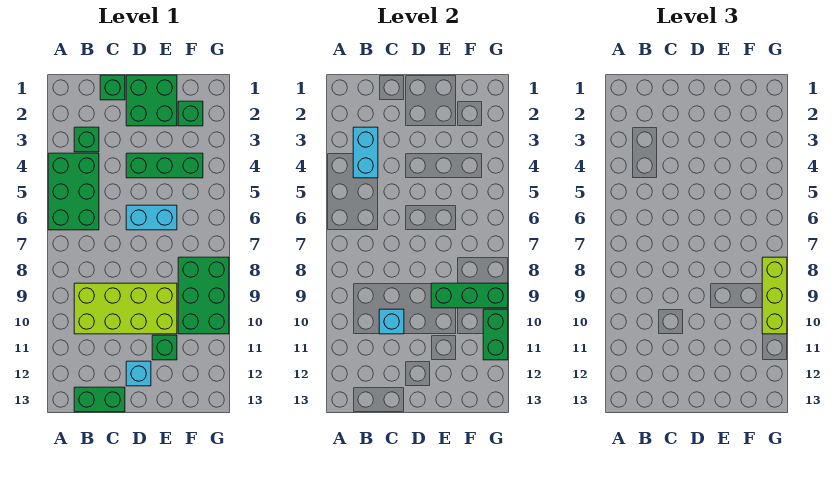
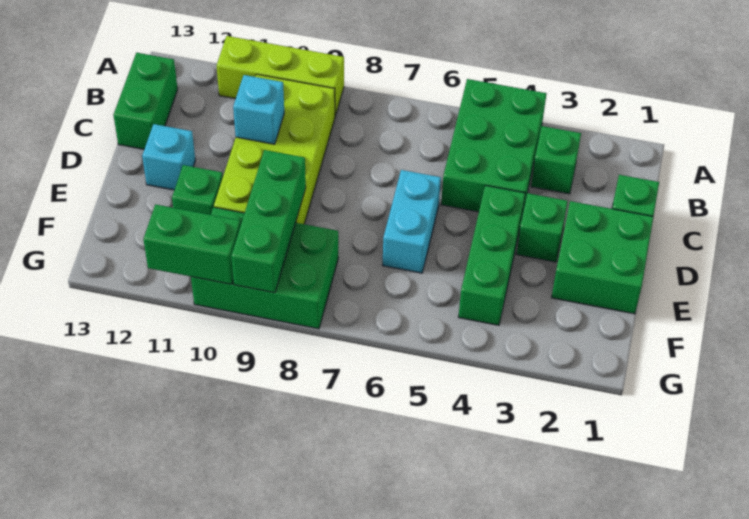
green brick A4:B6 level 1 -> green brick A4:C5 level 1
cyan brick B3:B4 level 2 -> none
green brick F2 level 1 -> green brick D3 level 1
lime brick G8:G10 level 3 -> lime brick A9:A11 level 1

